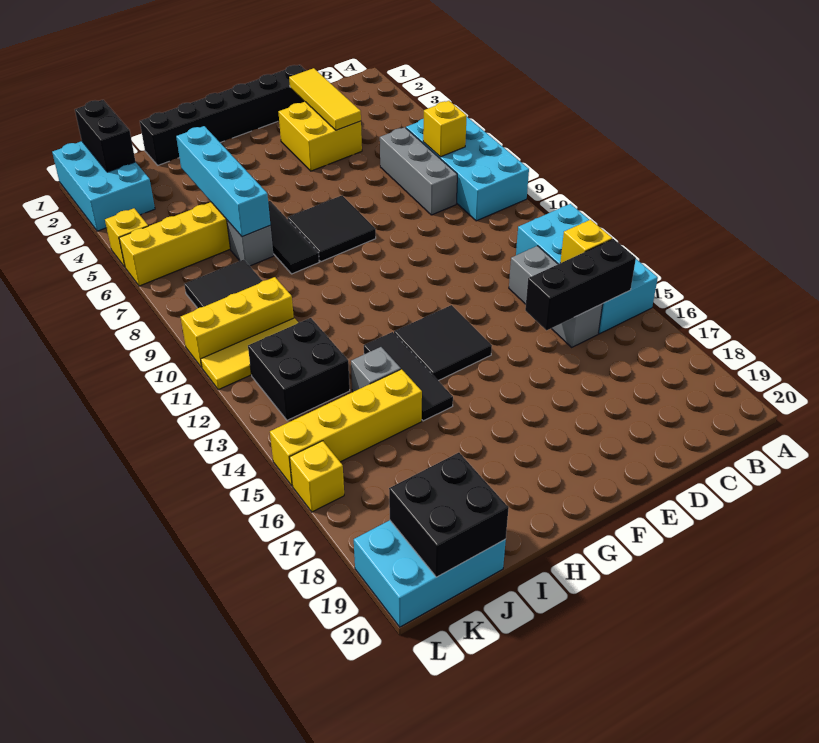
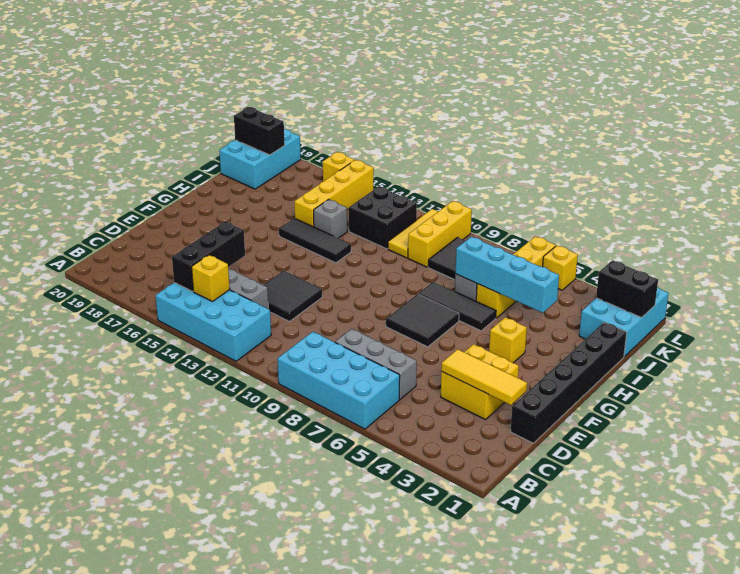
yellow brick B7 level 2 -> yellow brick G4 level 1
black tile F13:G14 level 1 -> black tile D12:E13 level 1
black brick J19:K20 level 2 -> black brick K19:K20 level 2
cyan brick K1:L3 level 1 -> cyan brick J1:L2 level 1

